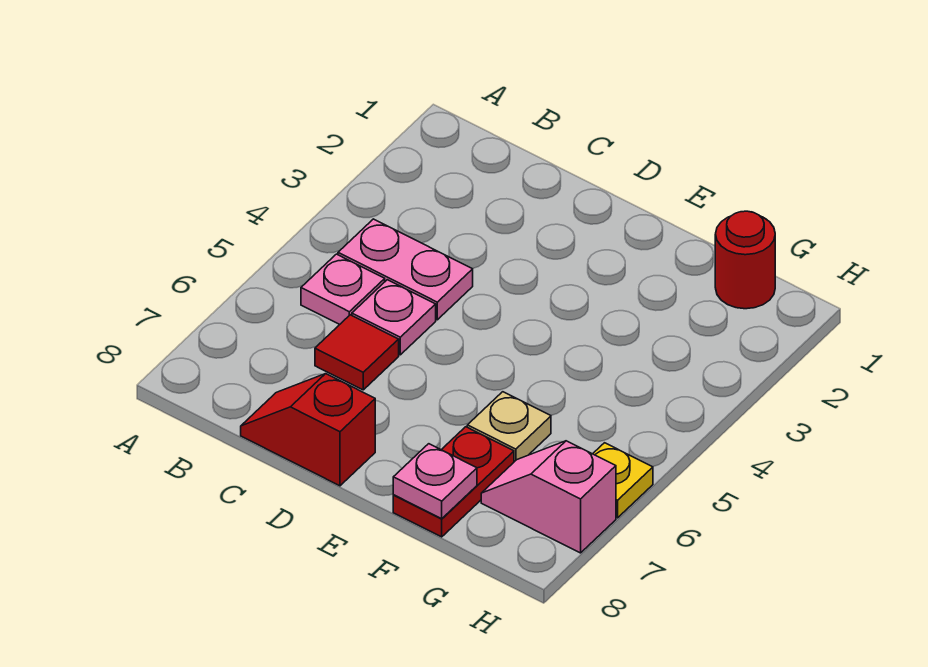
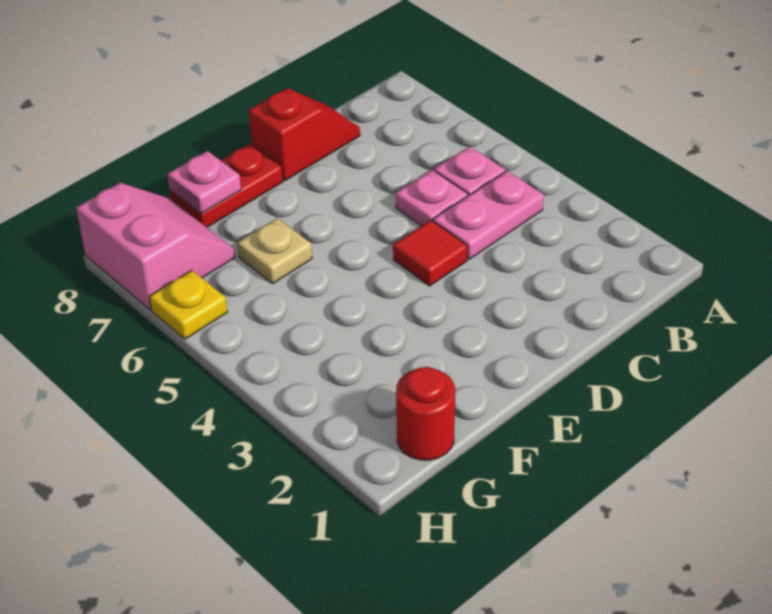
red tile C6 level 1 -> red tile D4 level 1
red plate F7:F8 level 1 -> red plate E8:F8 level 1
pink slope G7:H7 level 1 top H -> pink slope G7:H8 level 1 top H

